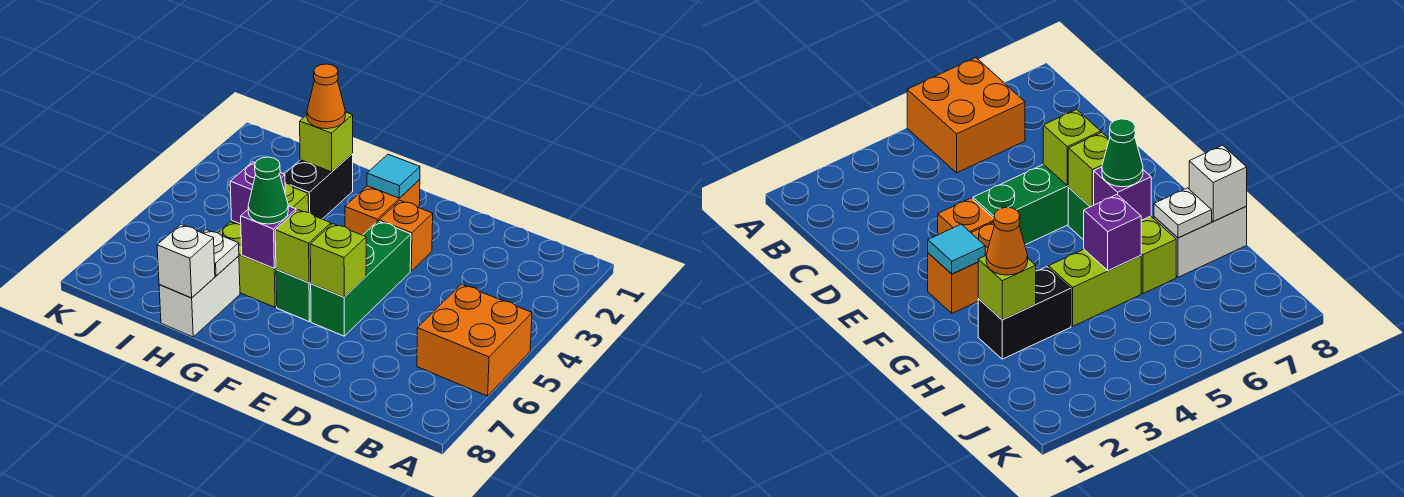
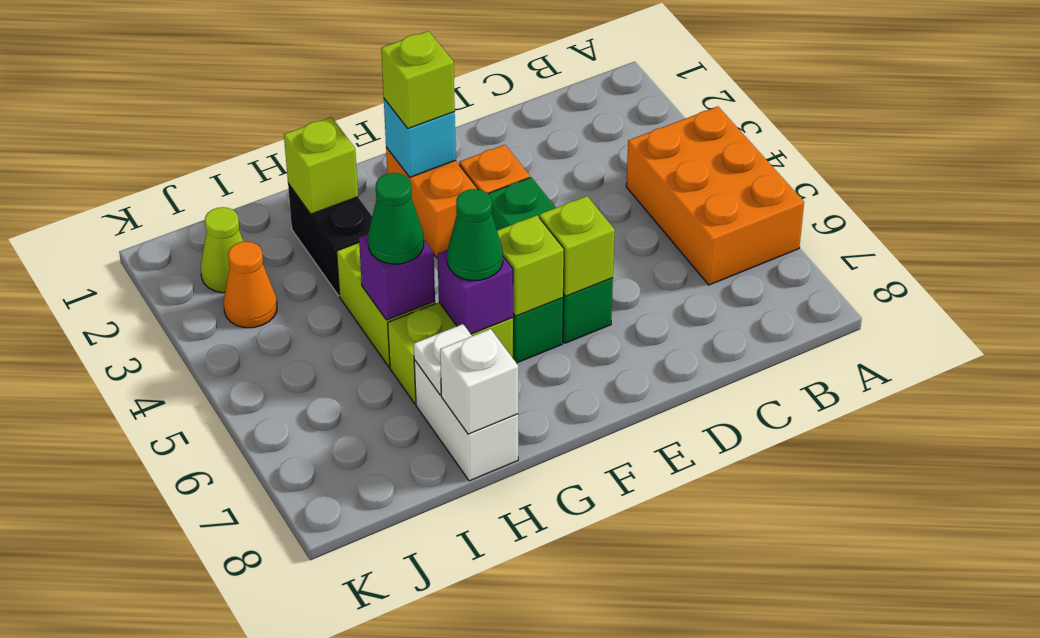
orange brick A5:B6 level 1 -> orange brick A4:B6 level 1
cyan tile F2 level 2 -> cyan brick F2 level 2
none -> lime brick F2 level 3
orange cone H2 level 3 -> orange cone J3 level 1
none -> green cone H5 level 3
none -> lime cone J2 level 1

